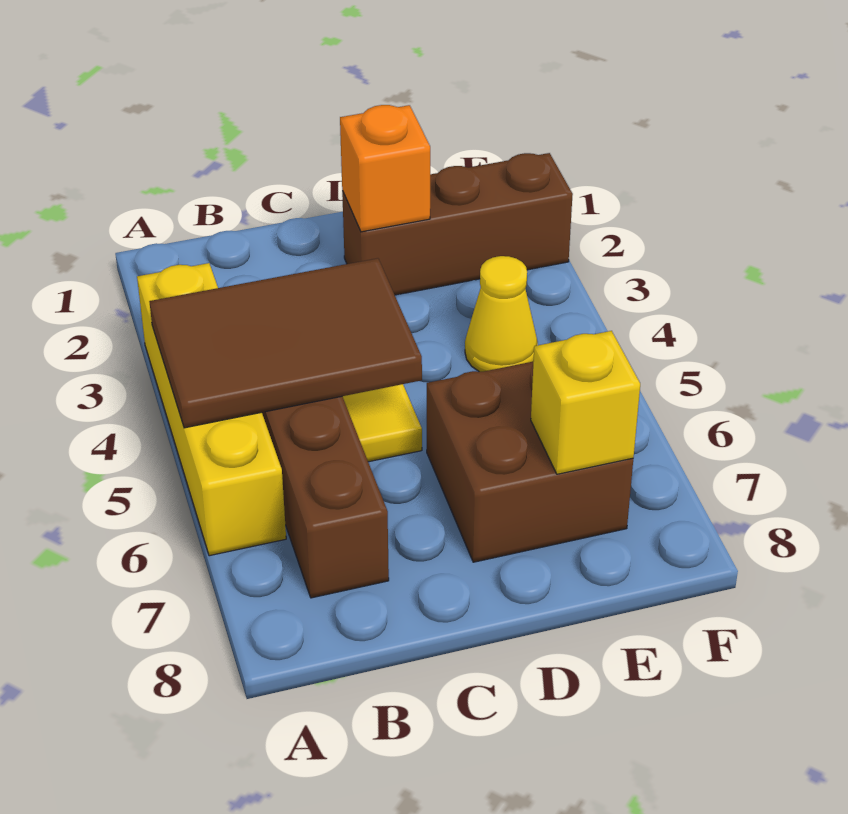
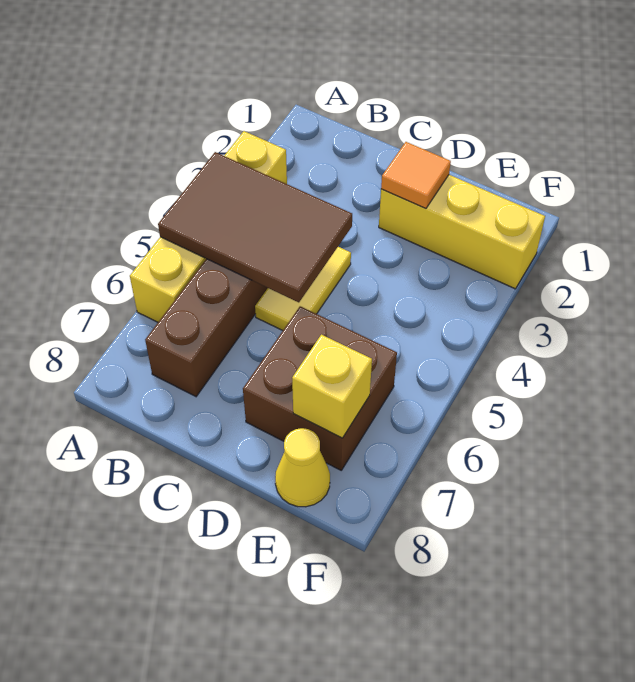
brown brick D2:F2 level 1 -> yellow brick D2:F2 level 1
orange brick D2 level 2 -> orange tile D2 level 2
yellow cone E4 level 1 -> yellow cone E8 level 1

